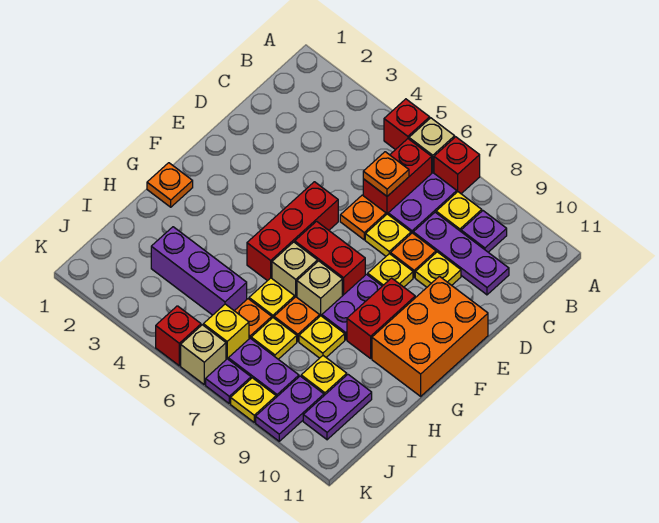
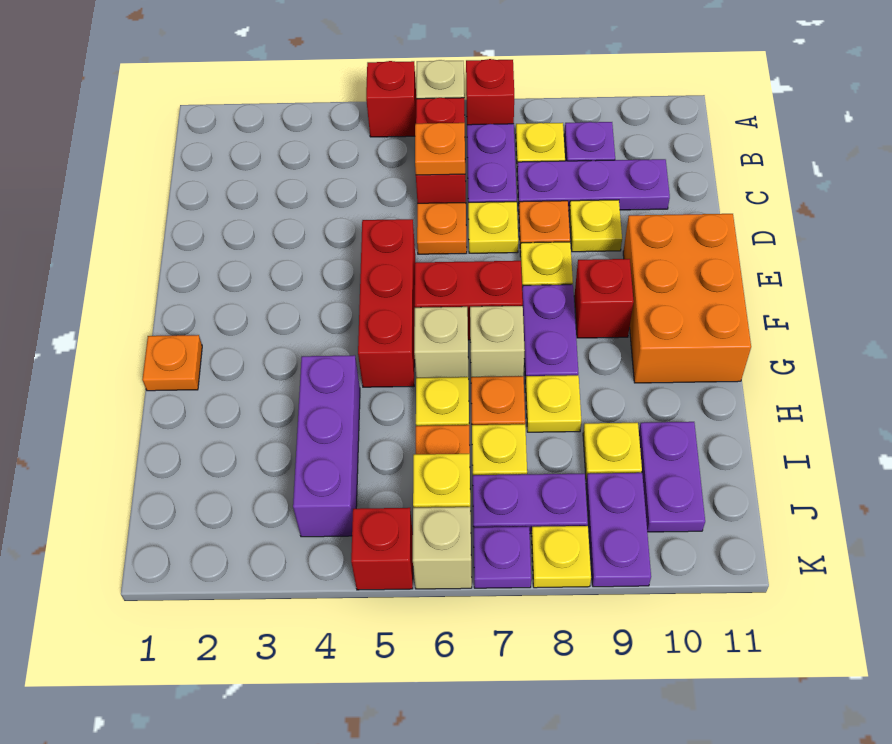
red brick F9:G9 level 1 -> red brick F9 level 1
purple brick I3:I5 level 1 -> purple brick H4:J4 level 1

